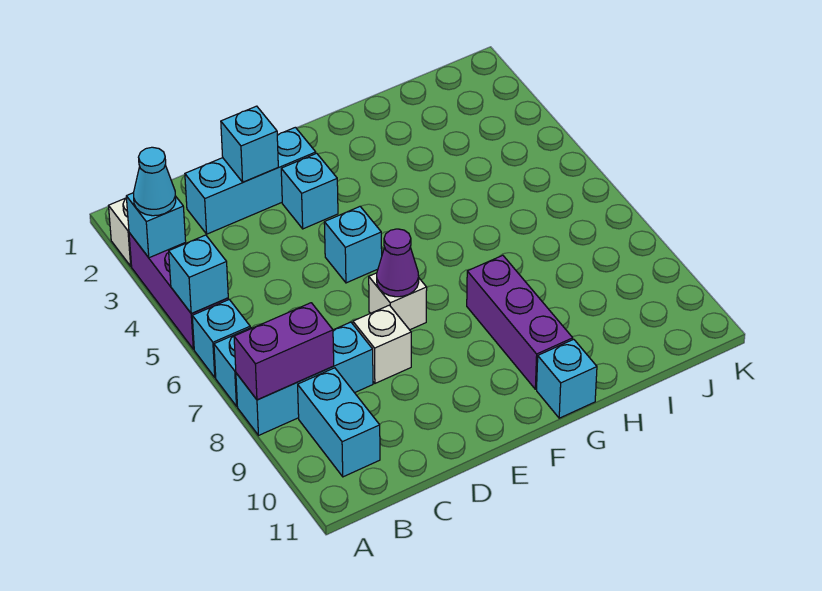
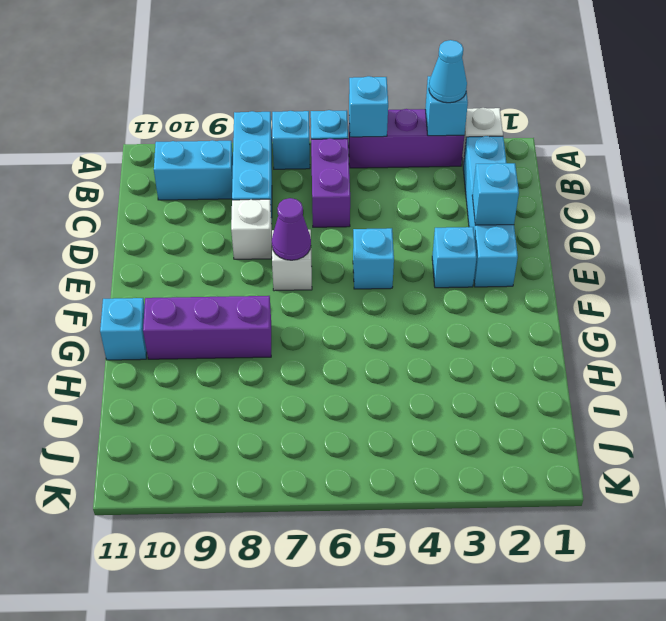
purple brick A8:B8 level 2 -> purple brick B6:C6 level 1
cyan brick C2:E2 level 1 -> cyan brick B2:E2 level 1

